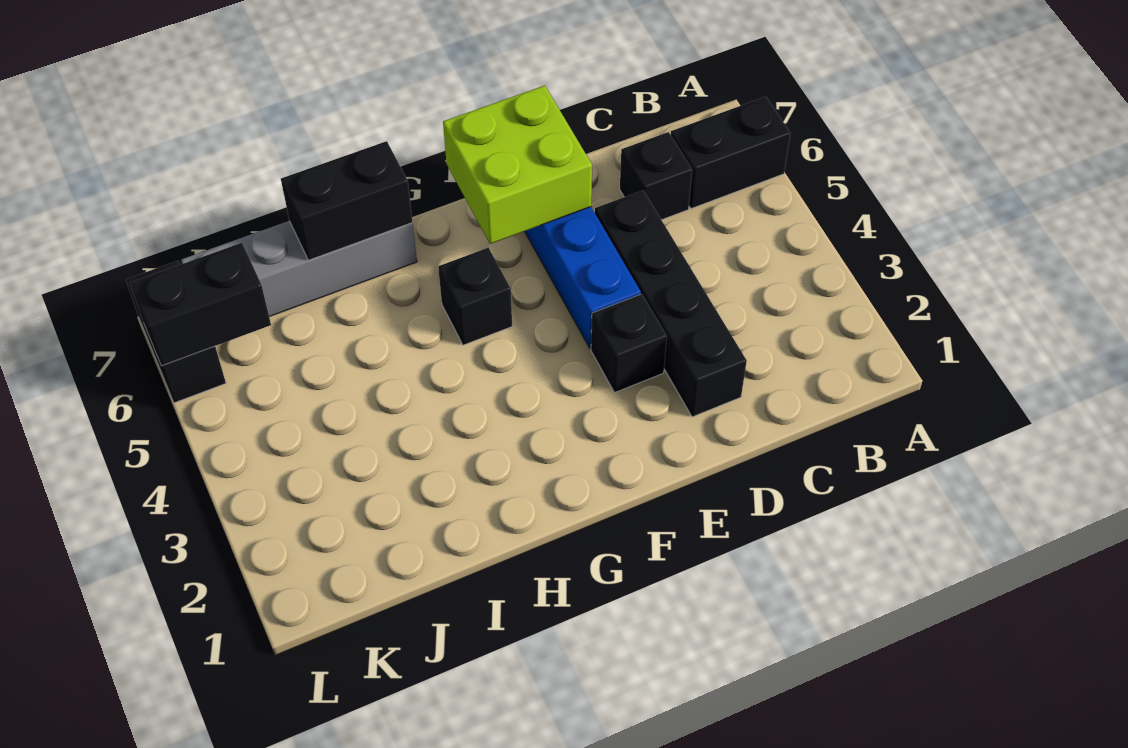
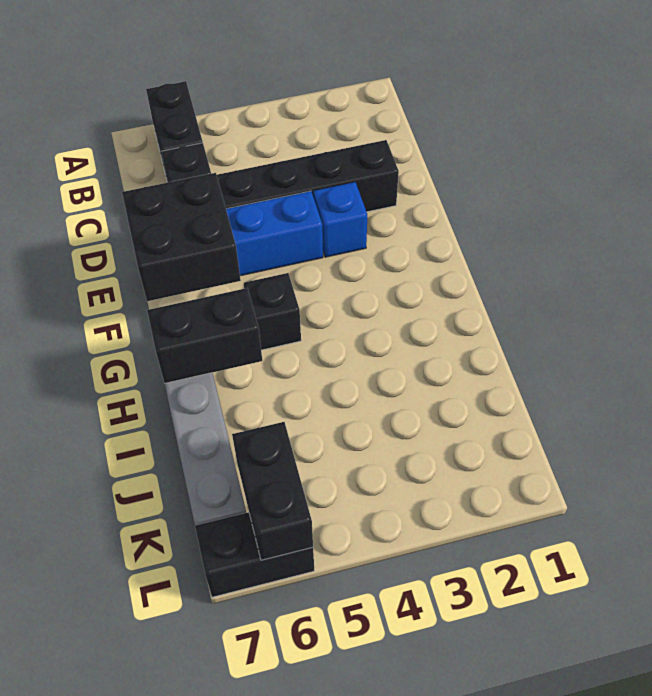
black brick E3 level 1 -> blue brick E3 level 1
lime brick E6:F7 level 2 -> black brick E6:F7 level 2
black brick H7:I7 level 2 -> black brick H6:H7 level 2

